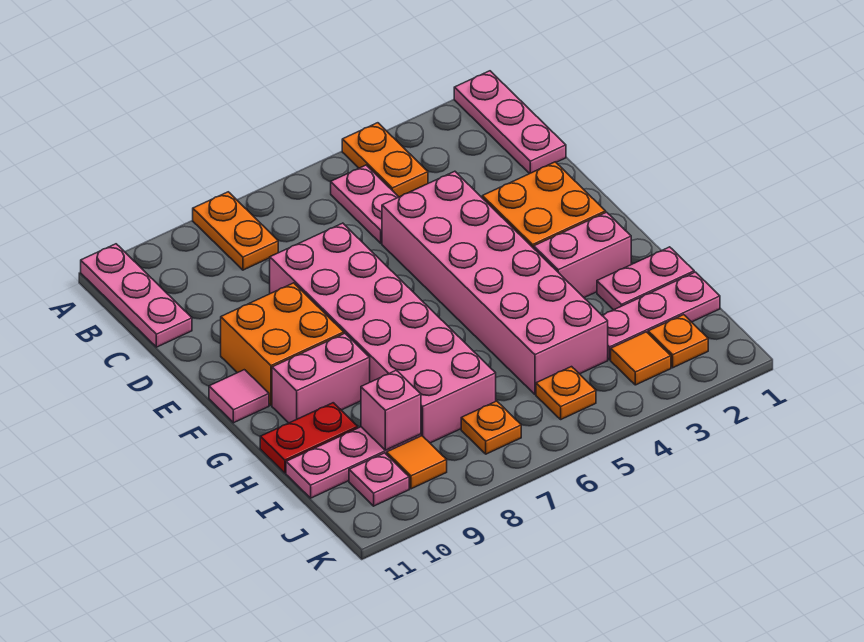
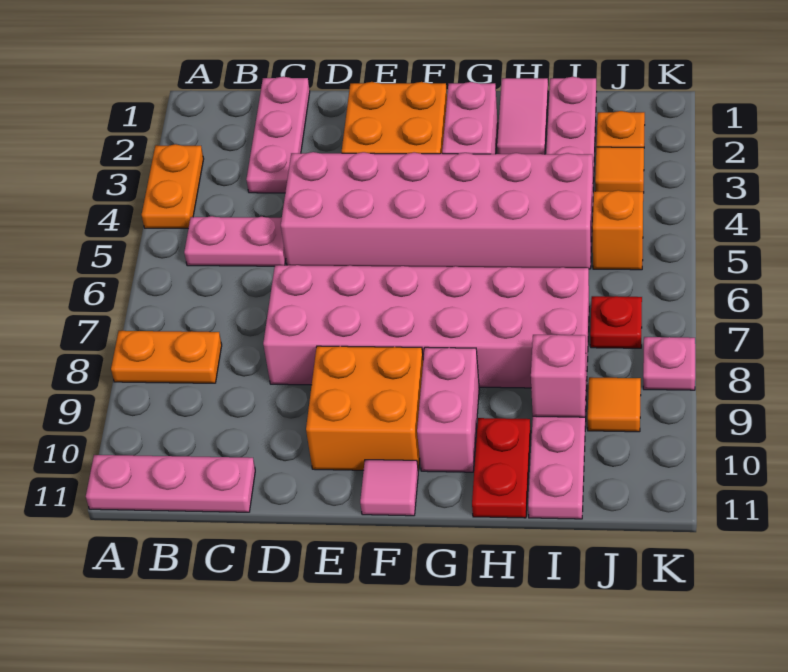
pink plate A1:C1 level 1 -> pink plate C1:C3 level 1
orange plate A4:B4 level 1 -> orange plate A3:A4 level 1
pink plate H1:H2 level 1 -> pink tile H1:H2 level 1
orange plate J5 level 1 -> orange brick J5 level 1
orange plate J7 level 1 -> red plate J7 level 1
pink plate J10 level 1 -> pink plate K8 level 1

